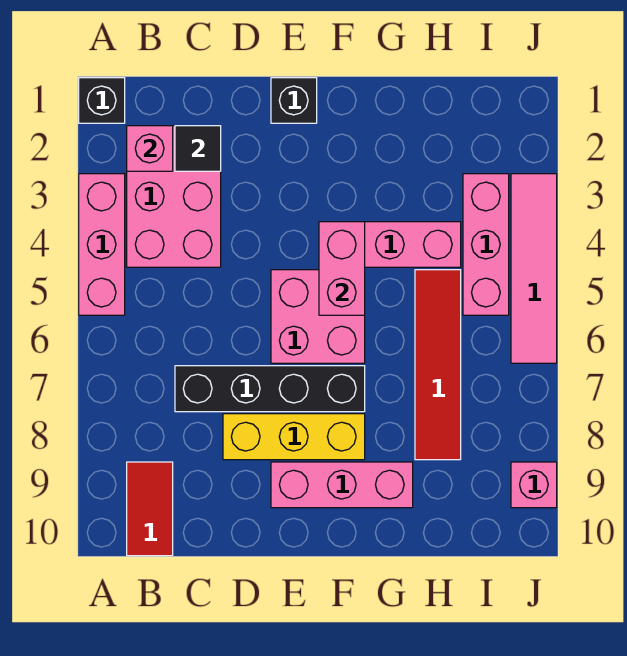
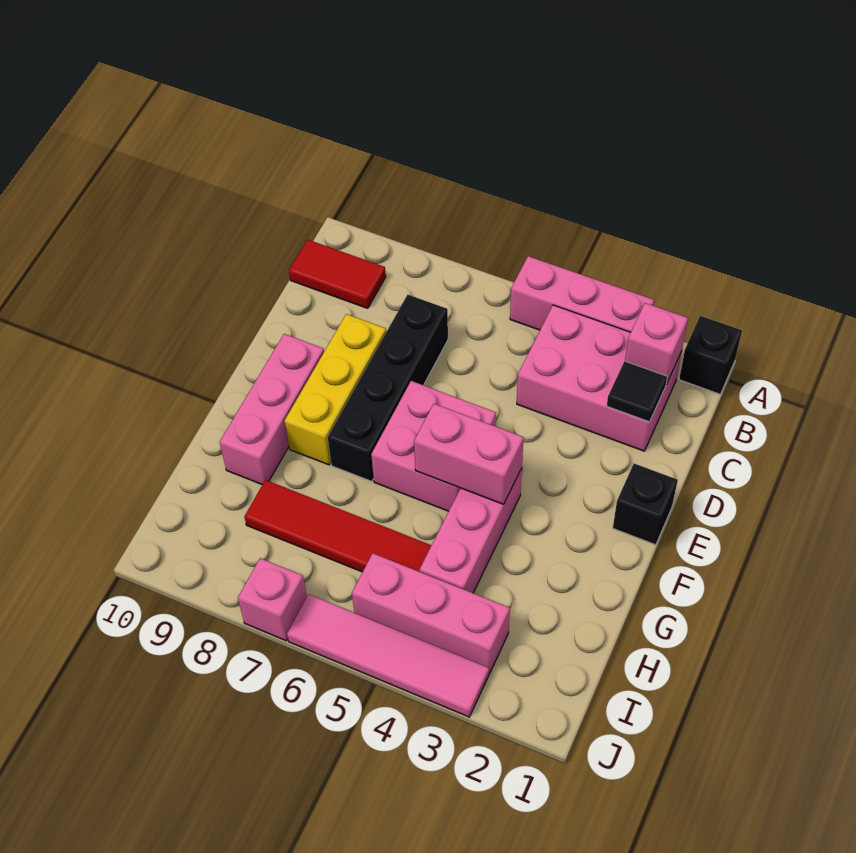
pink brick J9 level 1 -> pink brick J7 level 1

